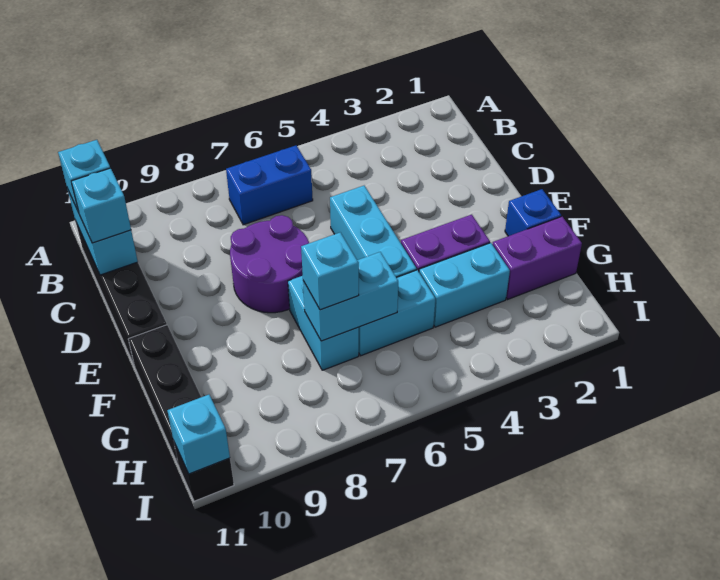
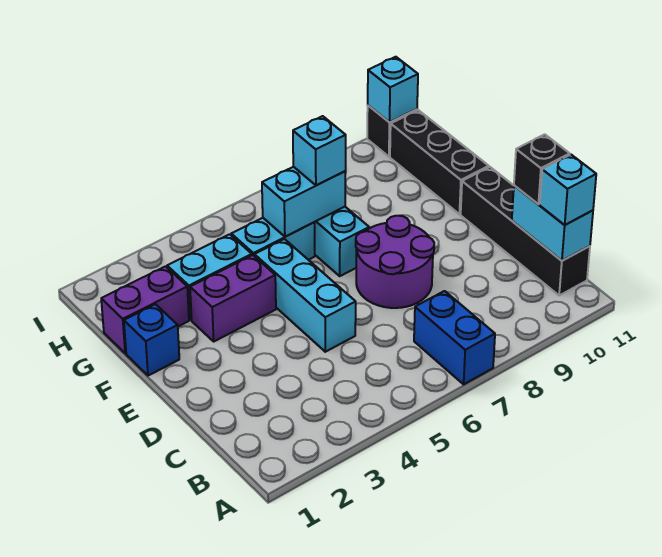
blue brick B6:B7 level 1 -> blue brick A7:B7 level 1
cyan brick C11 level 3 -> black brick C11 level 3

